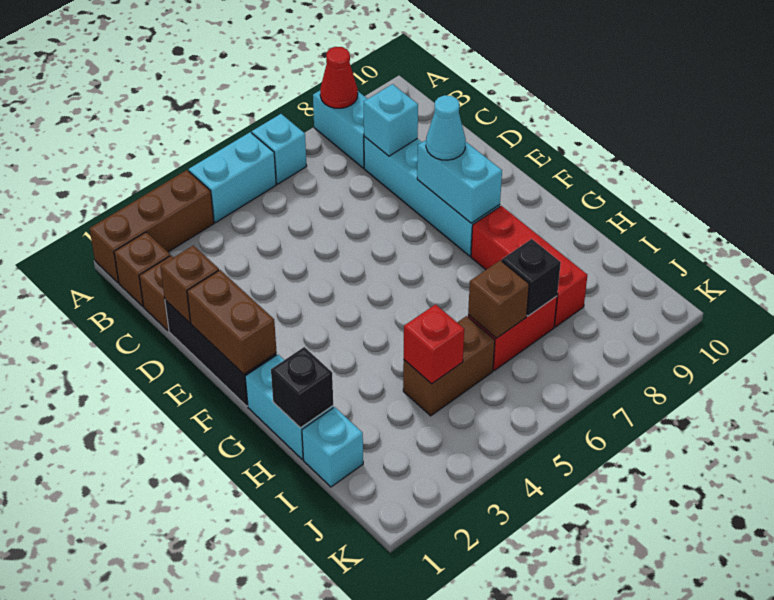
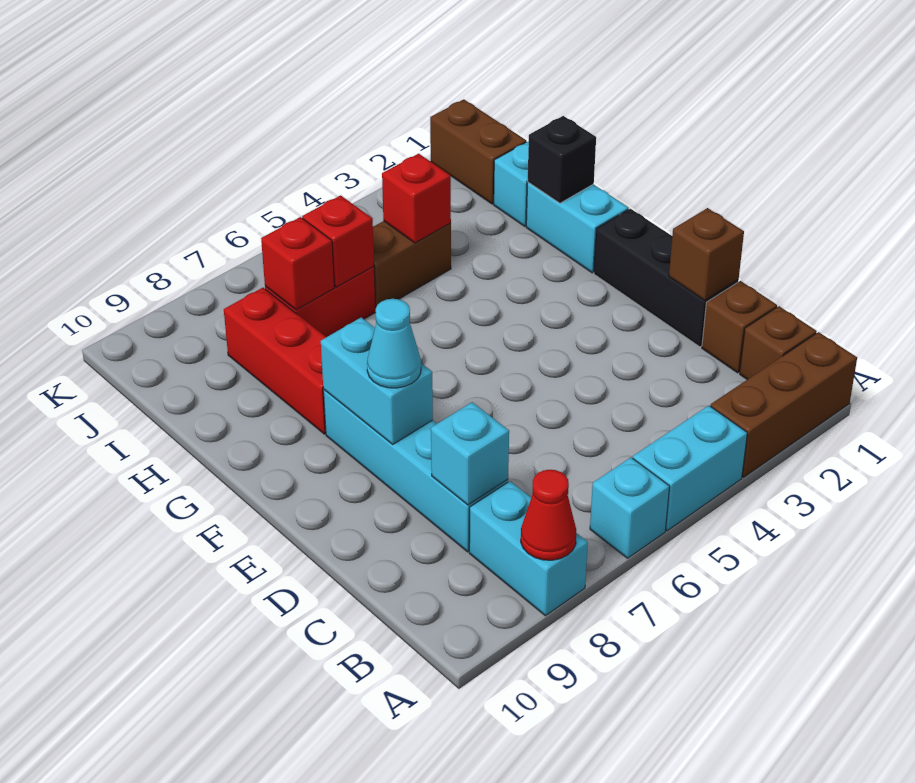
brown brick E1:F1 level 2 -> brown brick J1:K1 level 1
brown brick I6 level 2 -> red brick I6 level 2
black brick I7 level 2 -> red brick I7 level 2

